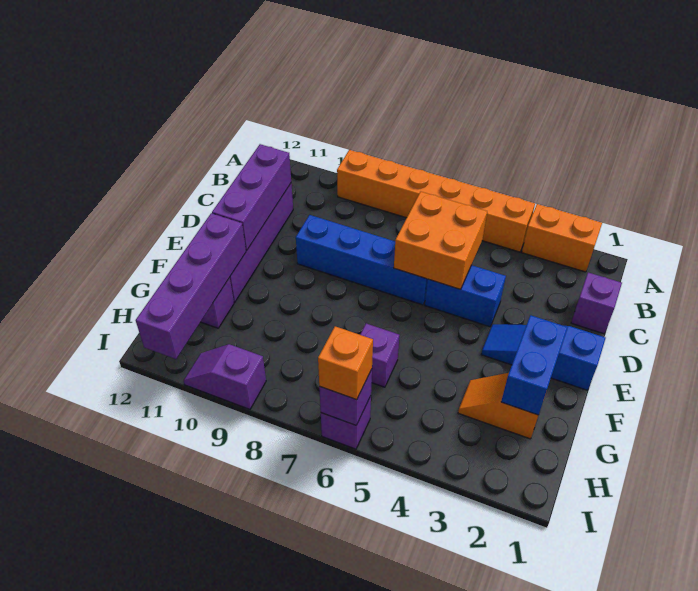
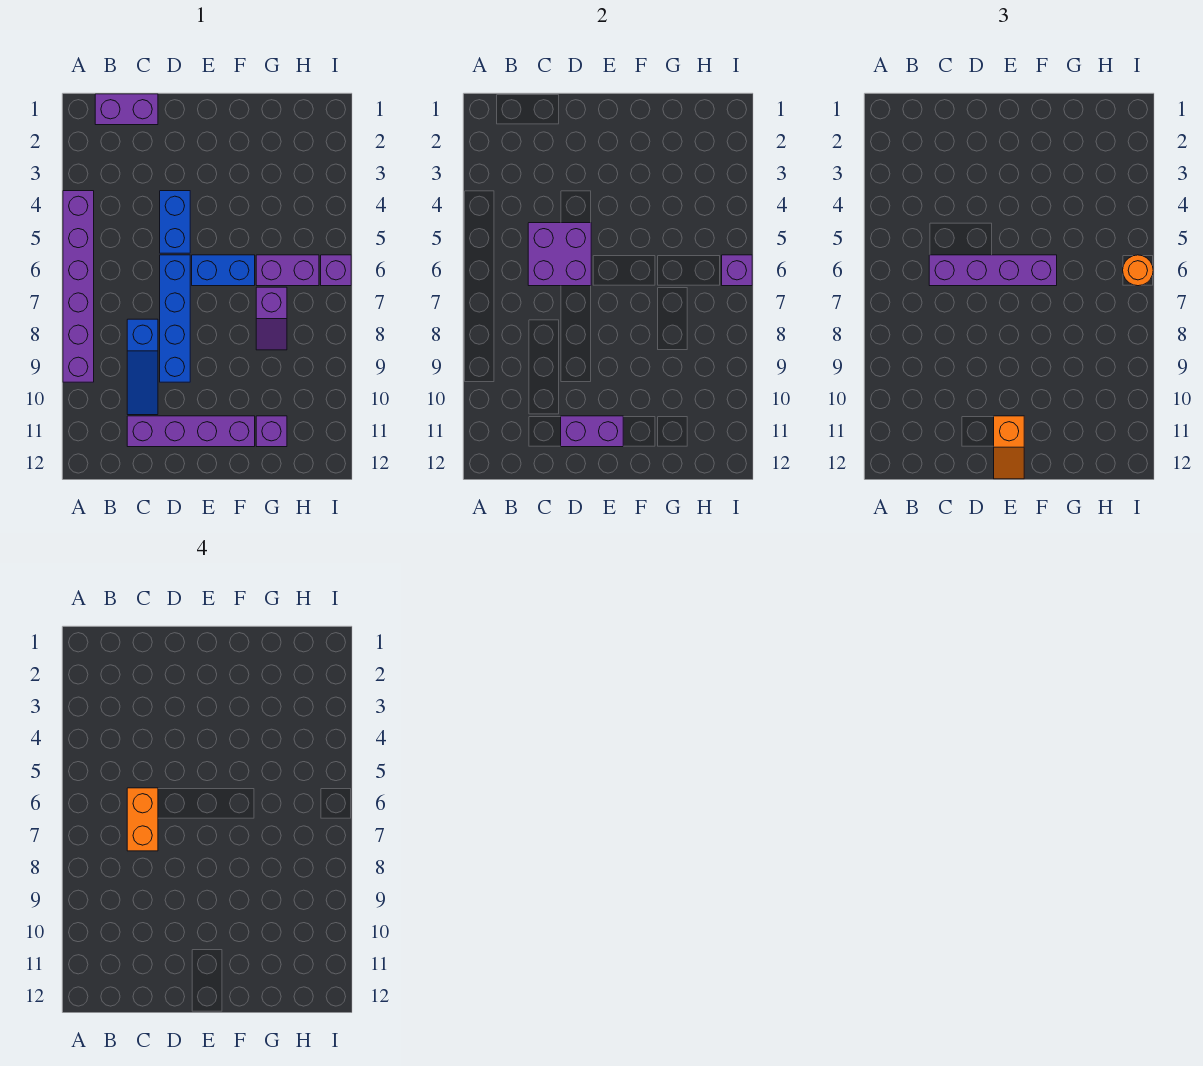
orange brick A2:A3 level 1 -> orange brick C6:C7 level 4
orange brick A4:A9 level 1 -> purple brick A4:A9 level 1
purple brick C1 level 1 -> purple brick B1:C1 level 1
orange brick C5:D6 level 2 -> purple brick C5:D6 level 2
purple brick C11:E11 level 2 -> purple brick D11:E11 level 2
blue slope E1:E3 level 1 top 1 -> blue slope C8:C10 level 1 top 8
blue brick F2:G2 level 2 -> blue brick E6:F6 level 1
purple brick F11:I11 level 2 -> purple brick C6:F6 level 3
orange slope G2:G3 level 1 top 2 -> orange slope E11:E12 level 3 top 11
purple brick G6 level 1 -> purple brick G6:H6 level 1
orange brick I6 level 3 -> orange round brick I6 level 3
purple slope I9:I10 level 1 top 9 -> purple slope G7:G8 level 1 top 7

